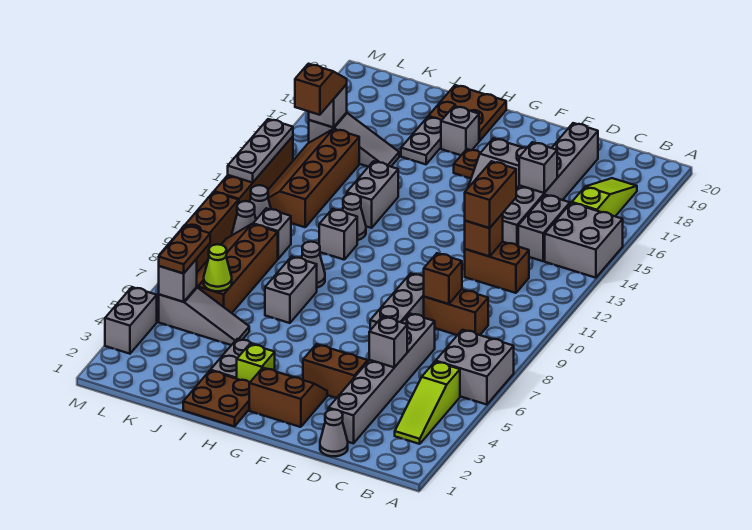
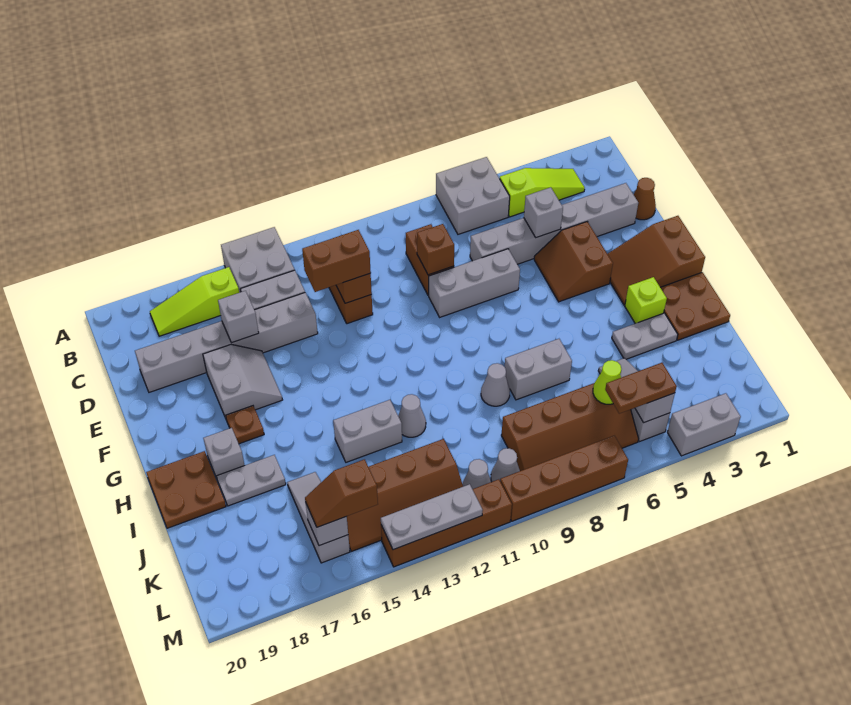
grey cone D1 level 1 -> brown cone D1 level 1
brown slope F2:G3 level 1 top 2 -> brown slope F1:G3 level 1 top 1
grey brick I11 level 1 -> none
grey brick K10 level 1 -> none

